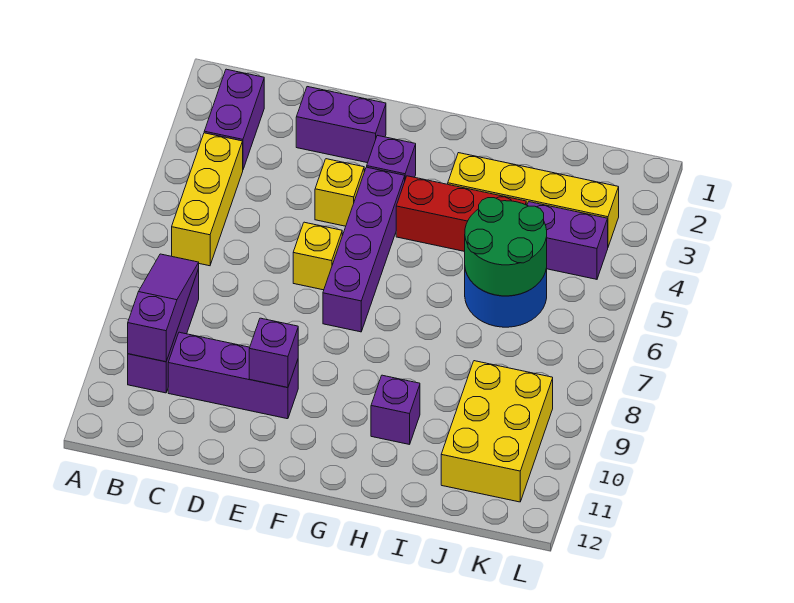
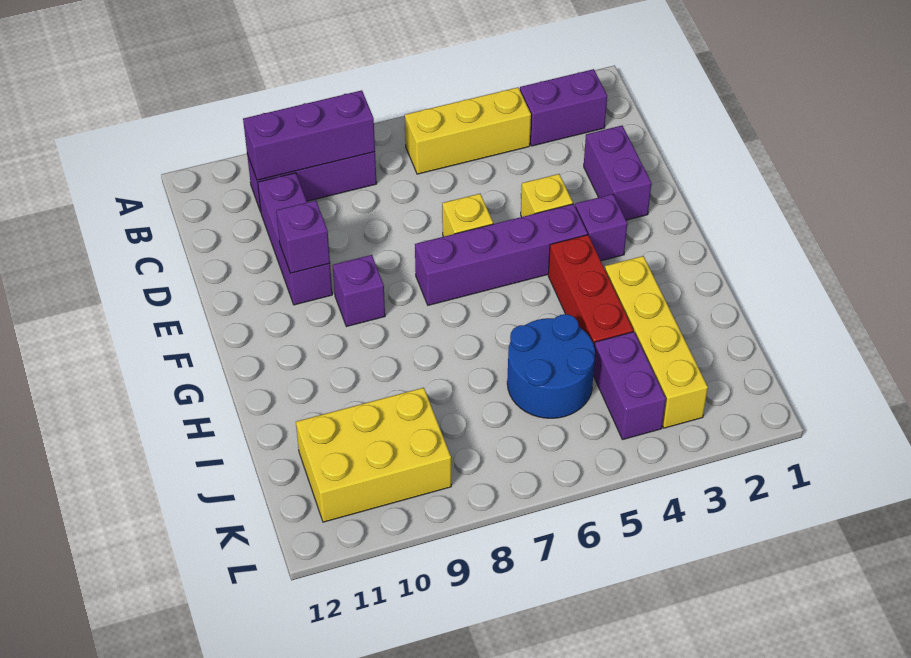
purple slope B8:B10 level 2 top 10 -> purple brick B8:B10 level 2
purple brick H10 level 1 -> purple brick F9 level 1
green round brick I5:J6 level 2 -> none

